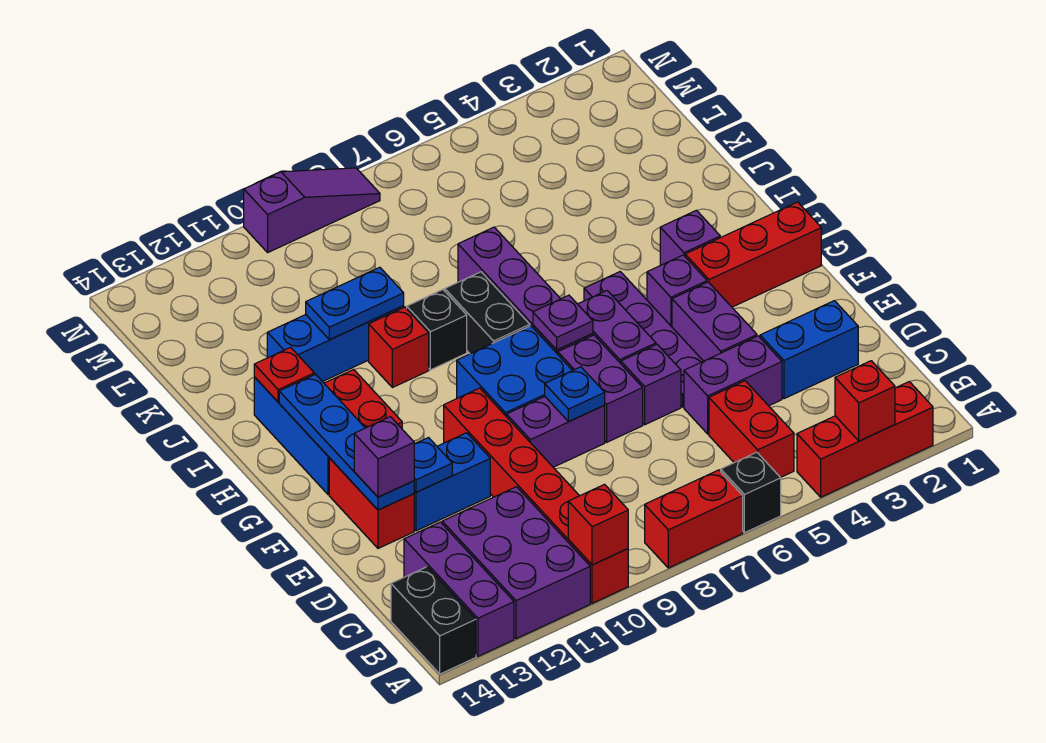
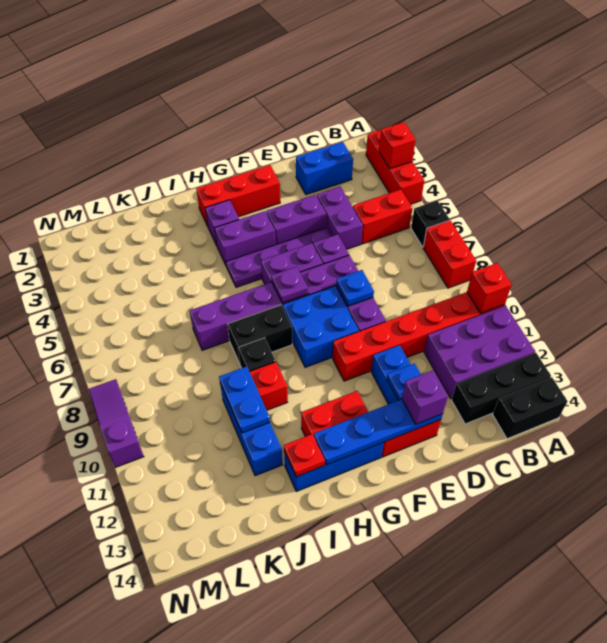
purple brick A13:C13 level 1 -> black brick A13:C13 level 1
blue brick D2:D3 level 1 -> blue brick C2:D2 level 1
red brick G1:G3 level 1 -> red brick F2:H2 level 1
purple brick G4 level 1 -> purple brick G4:H4 level 1

